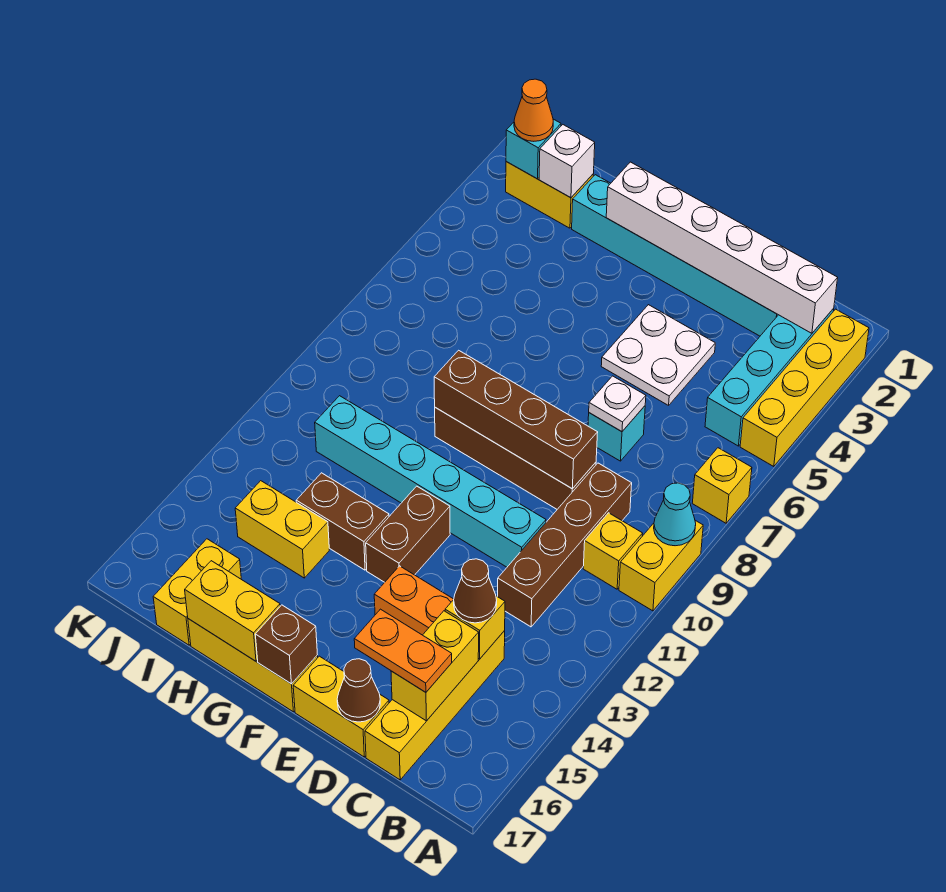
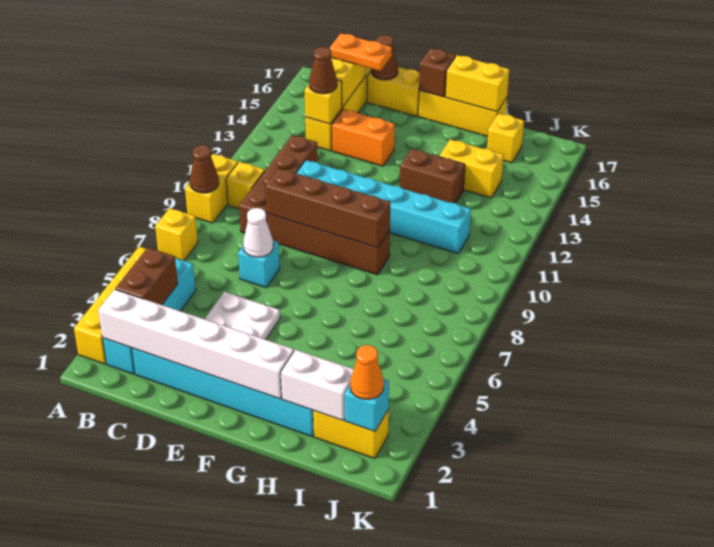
cyan cone A9 level 2 -> brown cone A9 level 2
white plate D7 level 2 -> white cone D7 level 2
brown brick F12:F13 level 1 -> brown brick B3:B4 level 2
white brick I2 level 2 -> white brick H2:I2 level 2
yellow brick I16:I17 level 1 -> yellow brick I16 level 1

